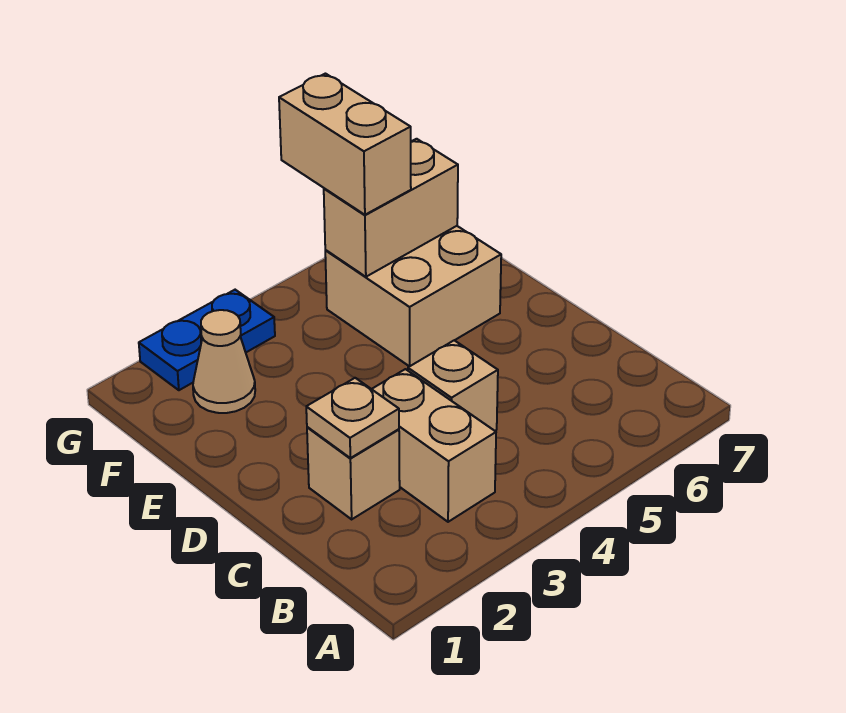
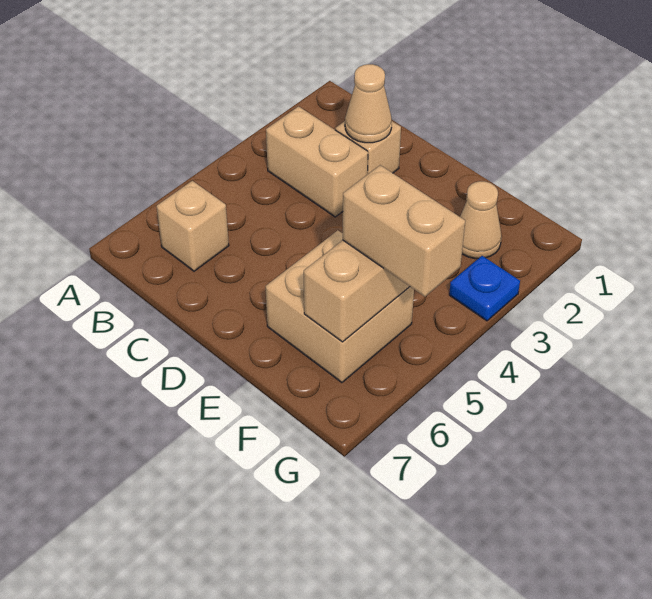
tan plate C2 level 2 -> tan cone C2 level 2
tan brick C4 level 1 -> tan brick B6 level 1
blue plate G2:G3 level 1 -> blue plate G3 level 1

